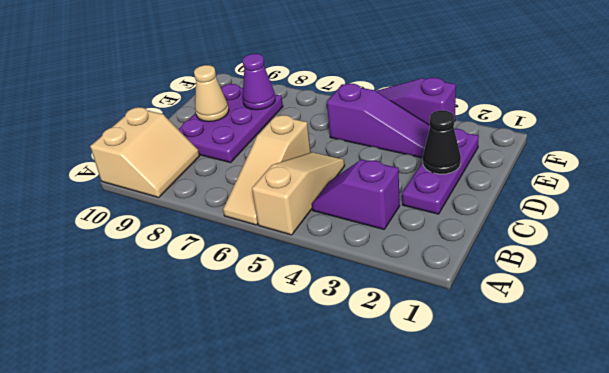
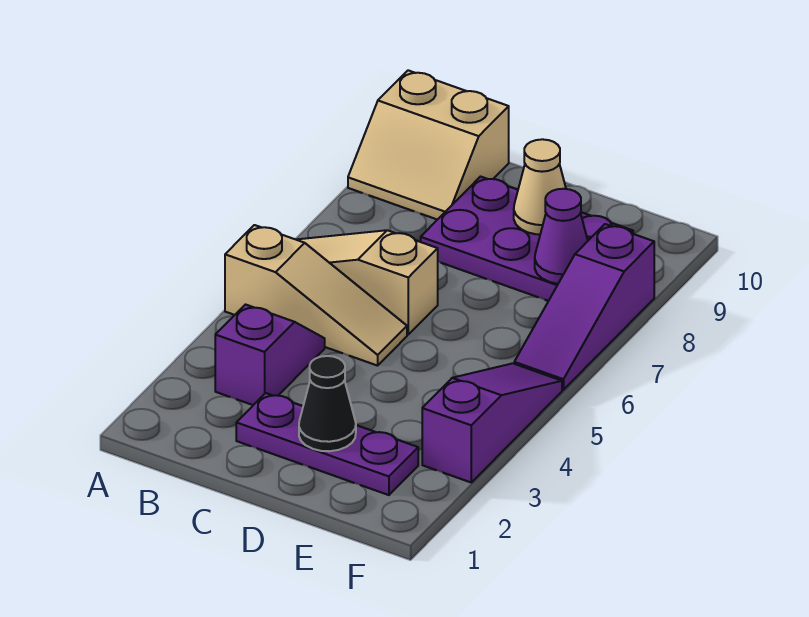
purple slope E3:E5 level 1 top 5 -> purple slope F6:F8 level 1 top 8

